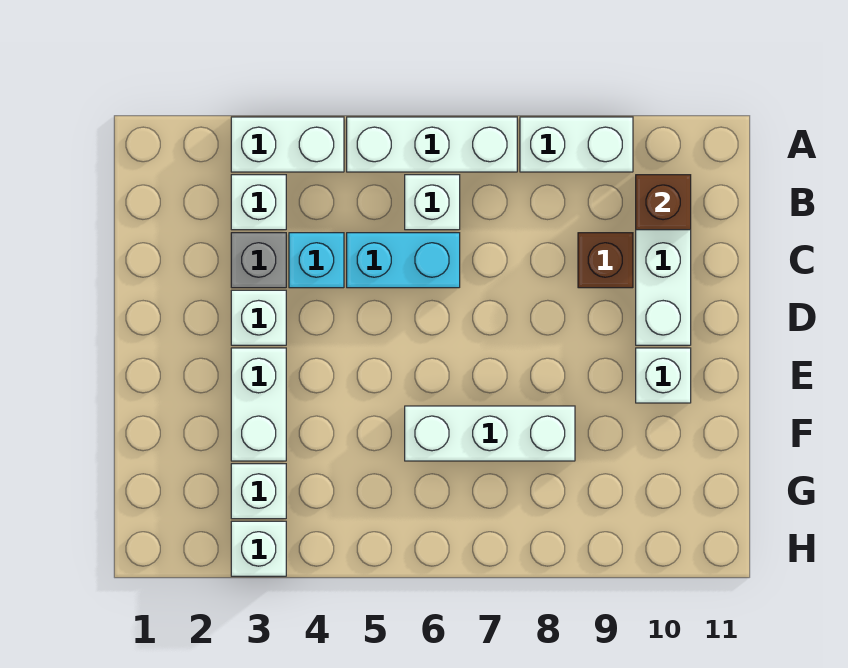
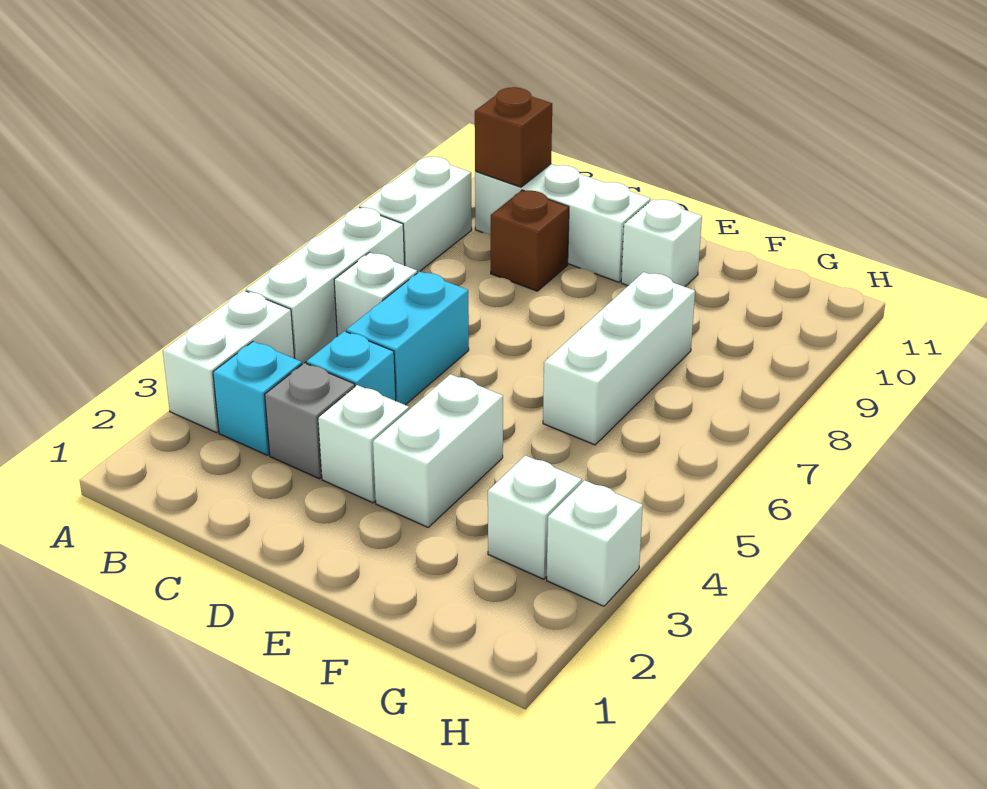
white brick B3 level 1 -> cyan brick B3 level 1
white brick E3:F3 level 1 -> white brick E3:E4 level 1

